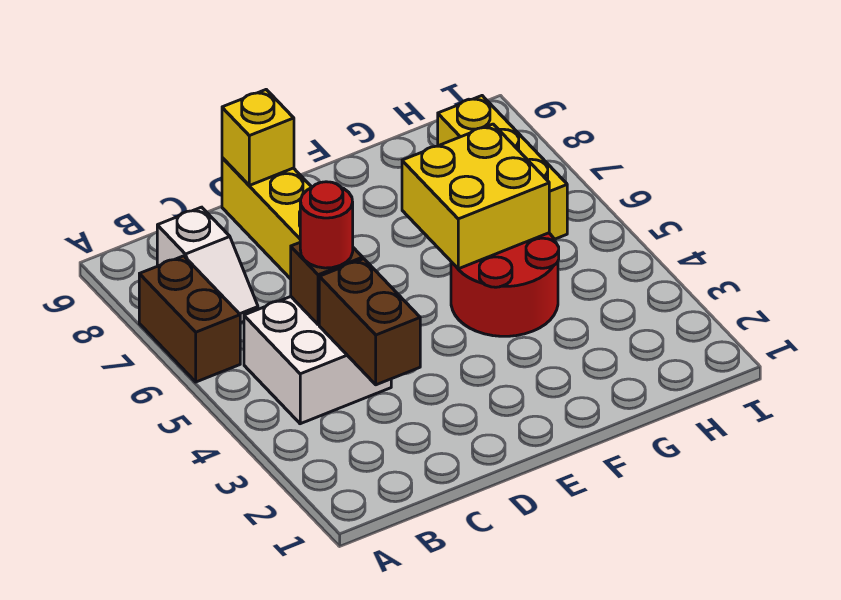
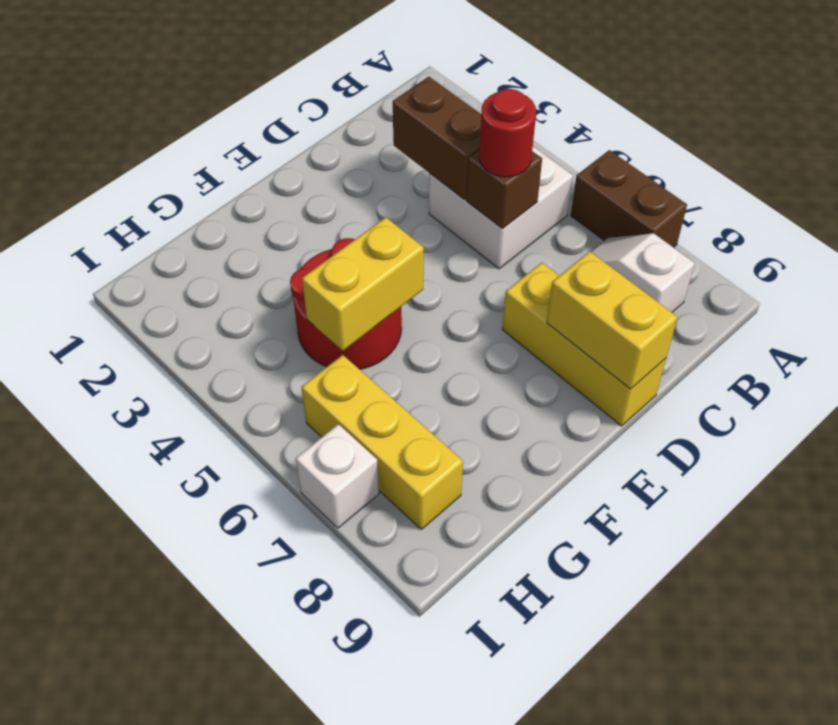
yellow brick D9 level 2 -> yellow brick D8:D9 level 2
yellow brick F5:G6 level 2 -> yellow brick F5:G5 level 2
none -> white brick I7 level 1

